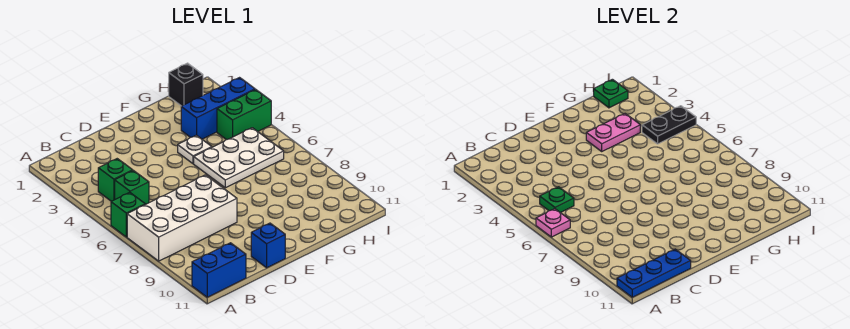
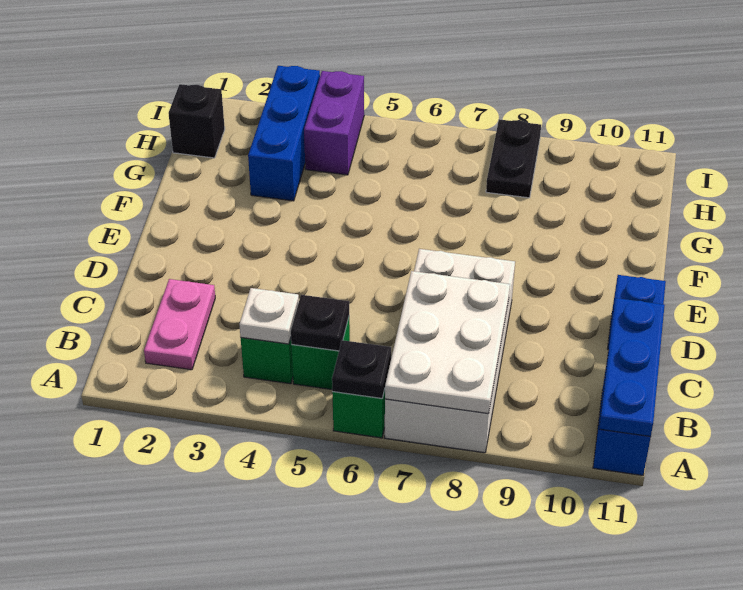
pink plate A6 level 2 -> black plate A6 level 2
green plate B5 level 2 -> black plate B5 level 2
pink plate F3:G3 level 2 -> pink plate B2:C2 level 1
white plate F4 level 1 -> white plate B4 level 2
white plate F5:H6 level 1 -> white plate A7:C8 level 2
green plate H1 level 2 -> none
green brick H4:I4 level 1 -> purple brick H4:I4 level 1
black plate H4:I4 level 2 -> black plate H8:I8 level 1

